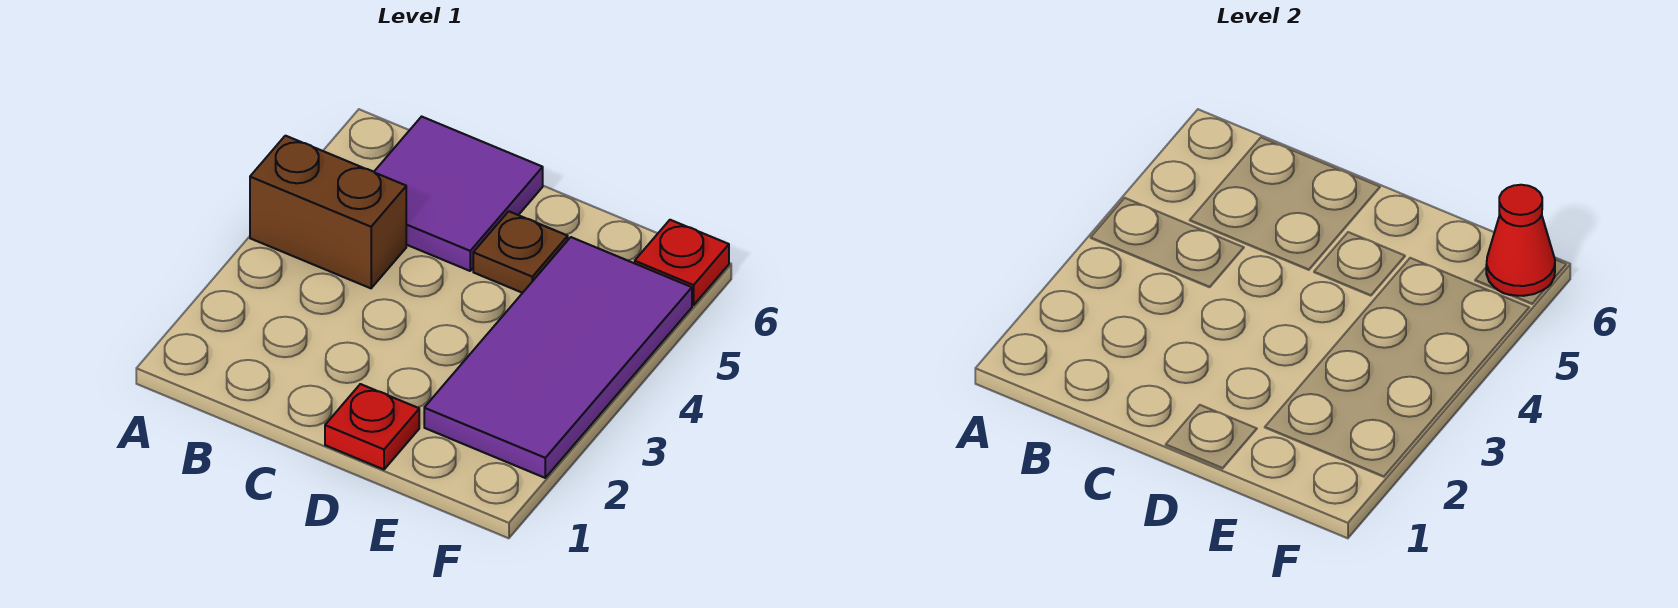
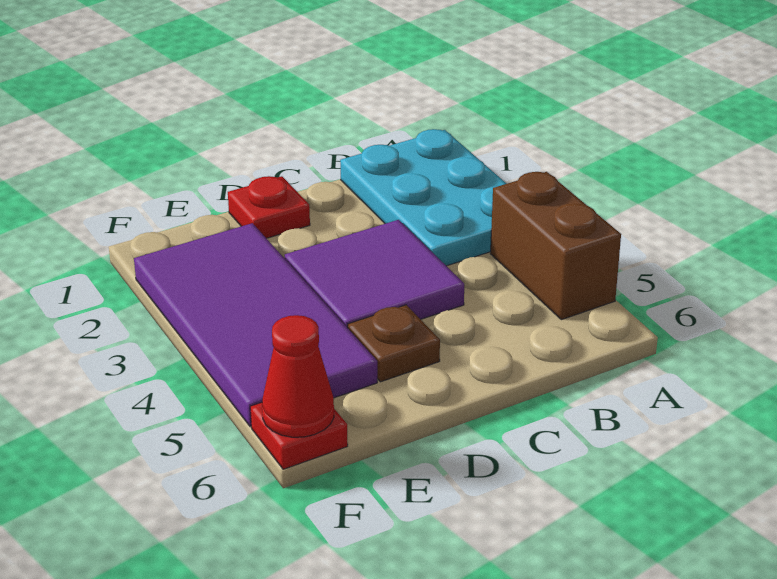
none -> cyan plate A1:B3 level 1
brown brick A4:B4 level 1 -> brown brick A4:A5 level 1
purple tile B5:C6 level 1 -> purple tile C3:D4 level 1

